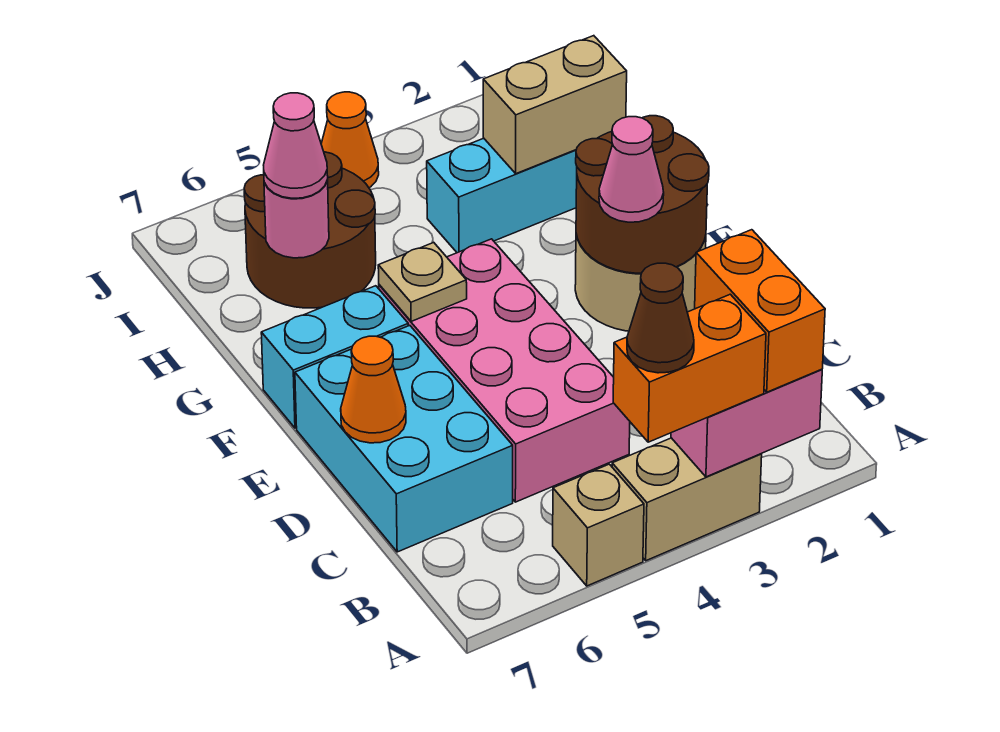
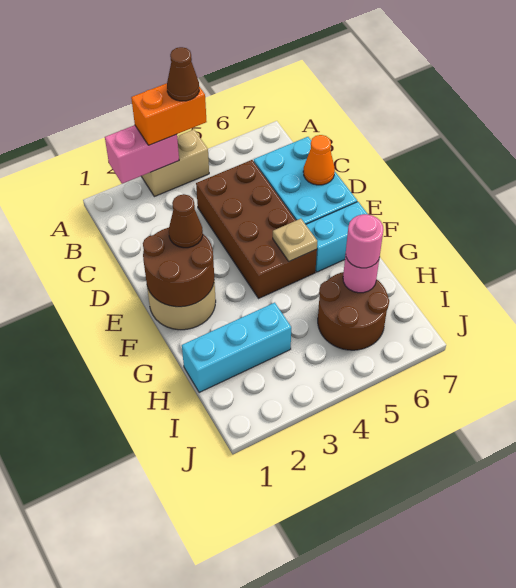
orange brick A2:B2 level 3 -> none
tan brick A5 level 1 -> none
pink brick C4:F5 level 1 -> brown brick C4:F5 level 1
pink cone E2 level 3 -> brown cone E2 level 3
tan brick H1:H2 level 2 -> none
pink cone H6 level 3 -> pink round brick H6 level 3
orange cone J4 level 1 -> none

